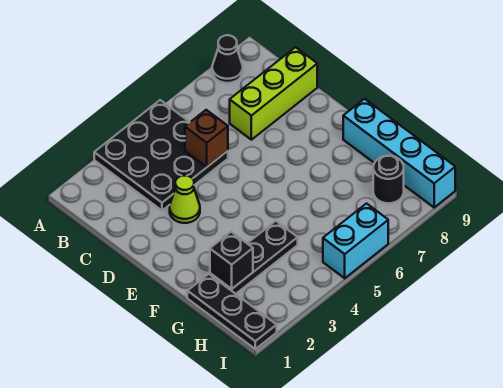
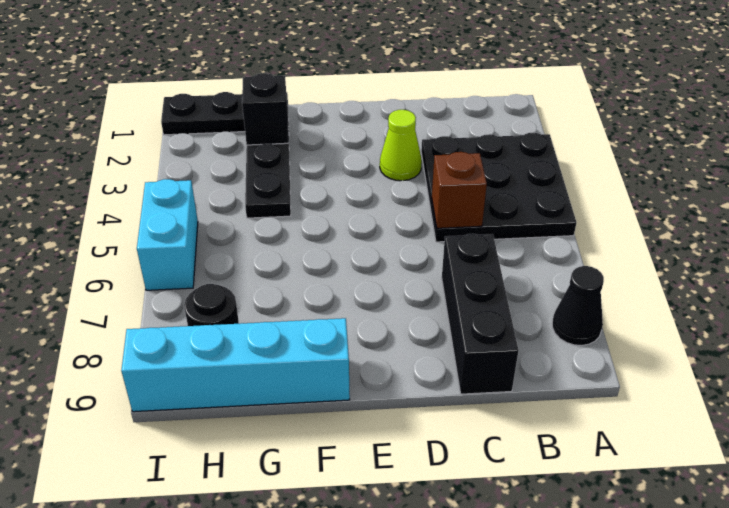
lime brick C7:C9 level 1 -> black brick C7:C9 level 1

